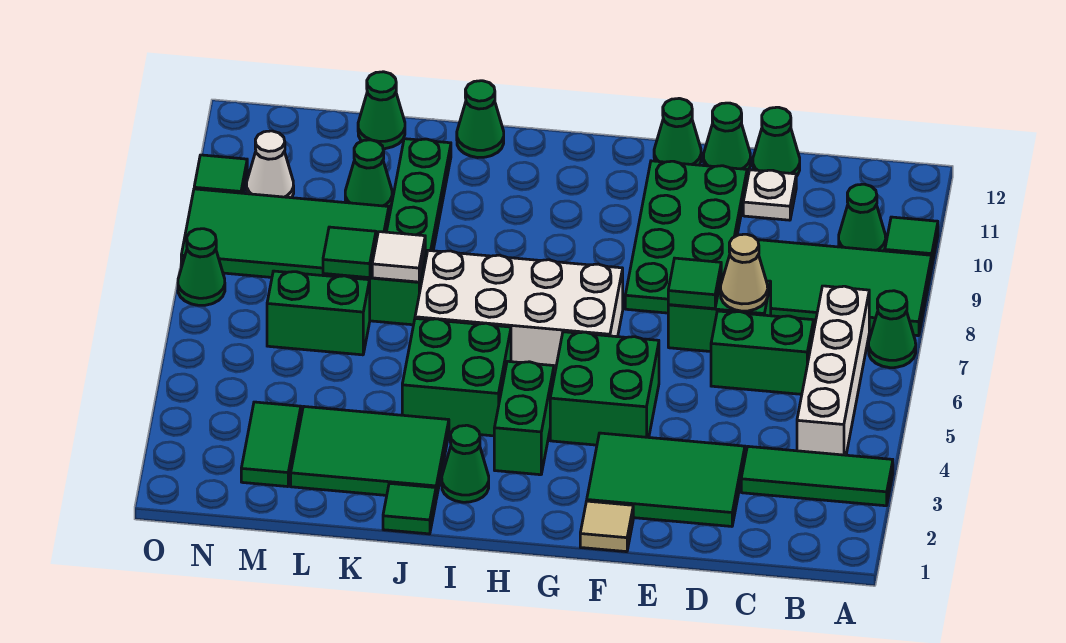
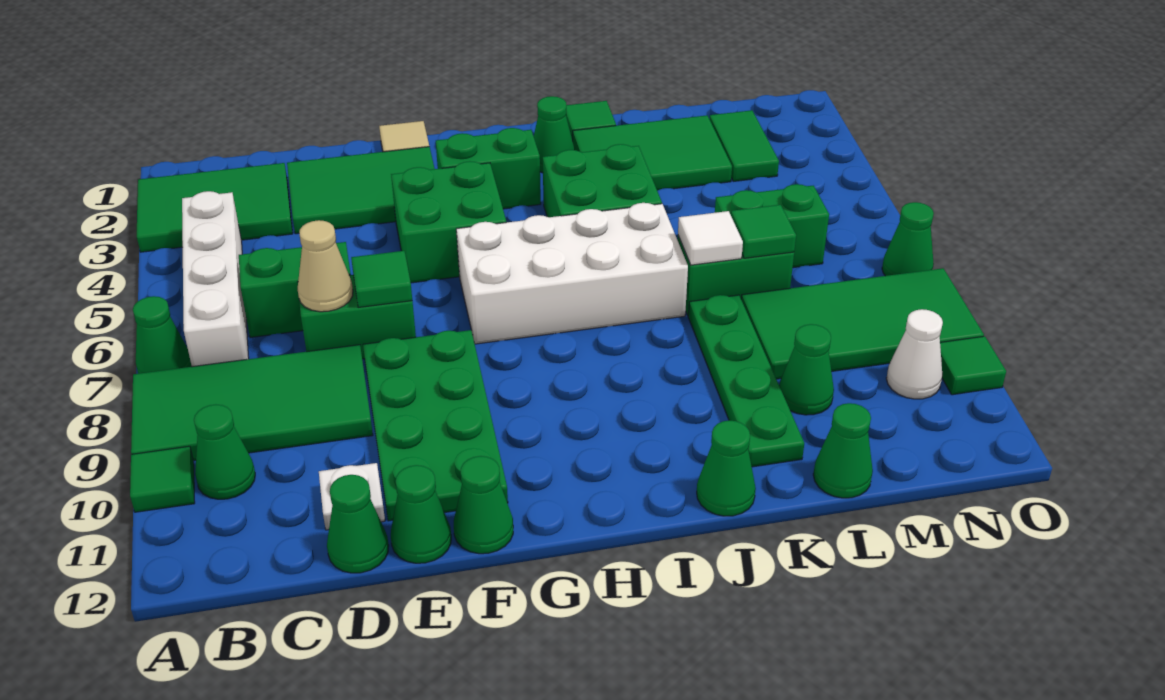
green tile A3:C3 level 1 -> green tile A2:C3 level 1
green brick H3:H4 level 1 -> green brick G3:H3 level 1

